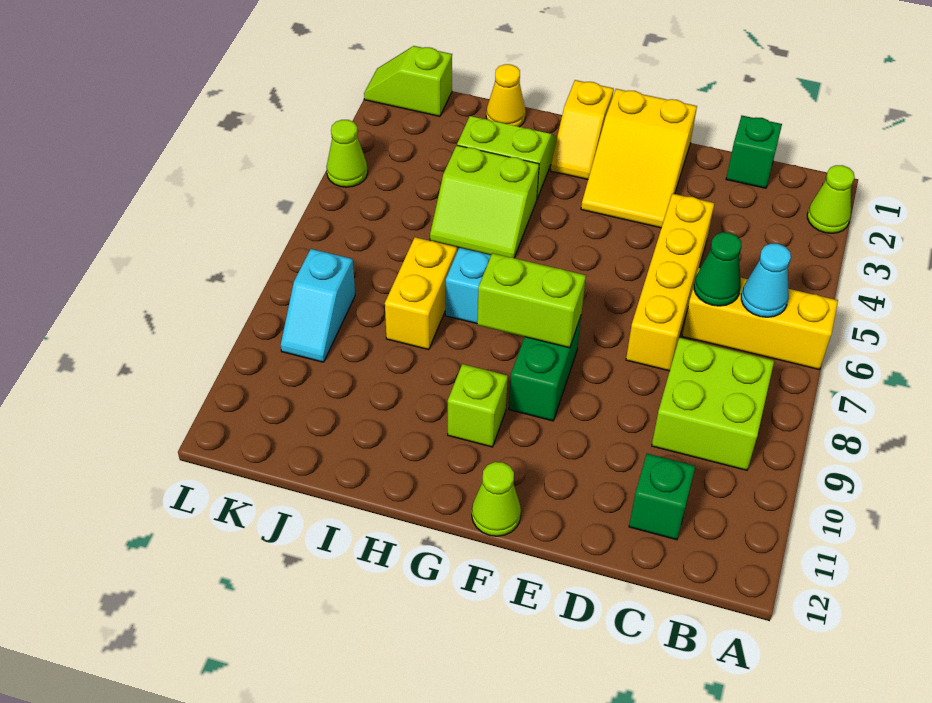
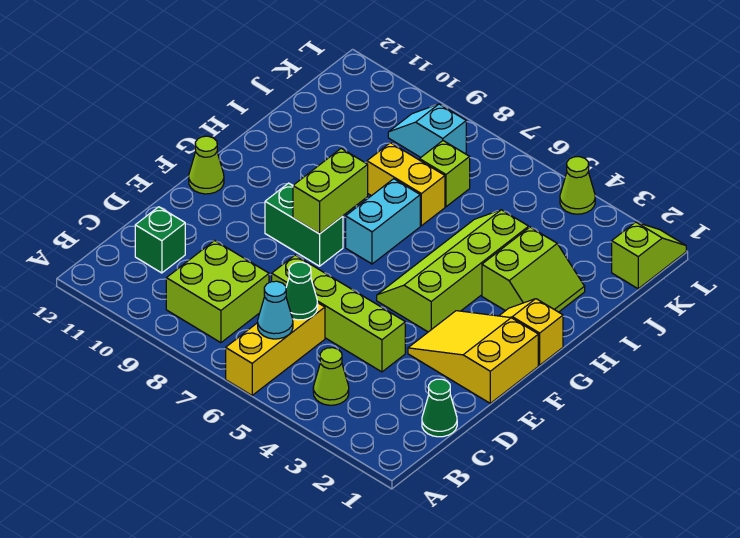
lime cone A2 level 1 -> lime cone B4 level 1
green brick C1 level 1 -> green cone C1 level 1
yellow brick D4:D7 level 1 -> lime brick D4:D7 level 1
lime brick G10 level 1 -> lime brick J7 level 1
lime slope H4:I5 level 1 top 4 -> lime slope F4:I5 level 1 top 4
yellow cone I1 level 1 -> none

